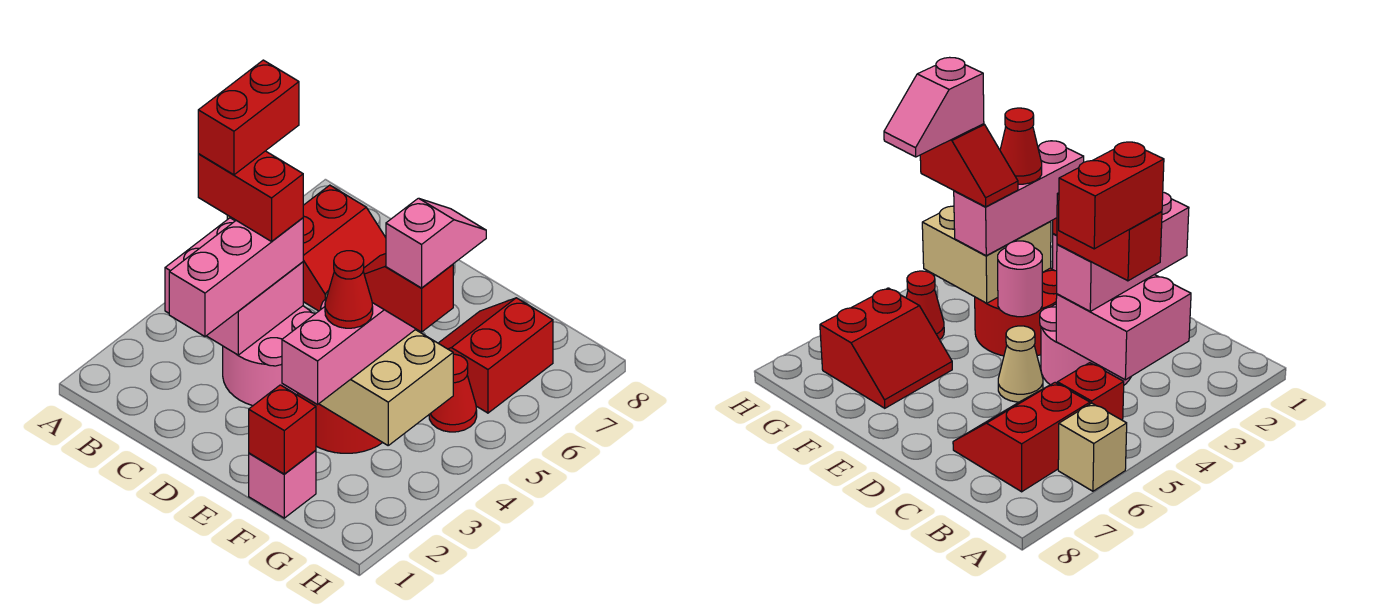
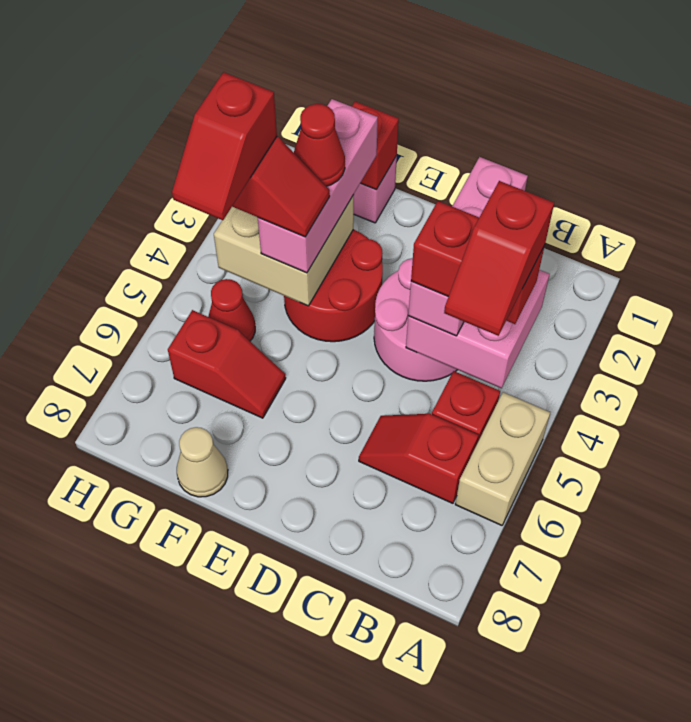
tan brick A6 level 1 -> tan brick A5:A6 level 1
red brick B4:B5 level 5 -> red slope B4:B5 level 5 top 4
red slope B6:C7 level 1 top B -> red slope B6:C6 level 1 top B
tan cone D5 level 1 -> tan cone F8 level 1
pink round brick E4 level 2 -> none
red slope F6:G7 level 1 top G -> red slope F6:G6 level 1 top G
pink slope G4:G5 level 5 top 4 -> red slope G4:G5 level 5 top 4

